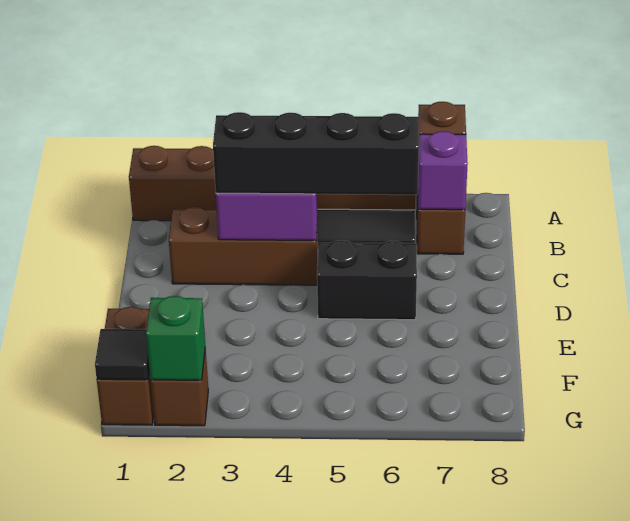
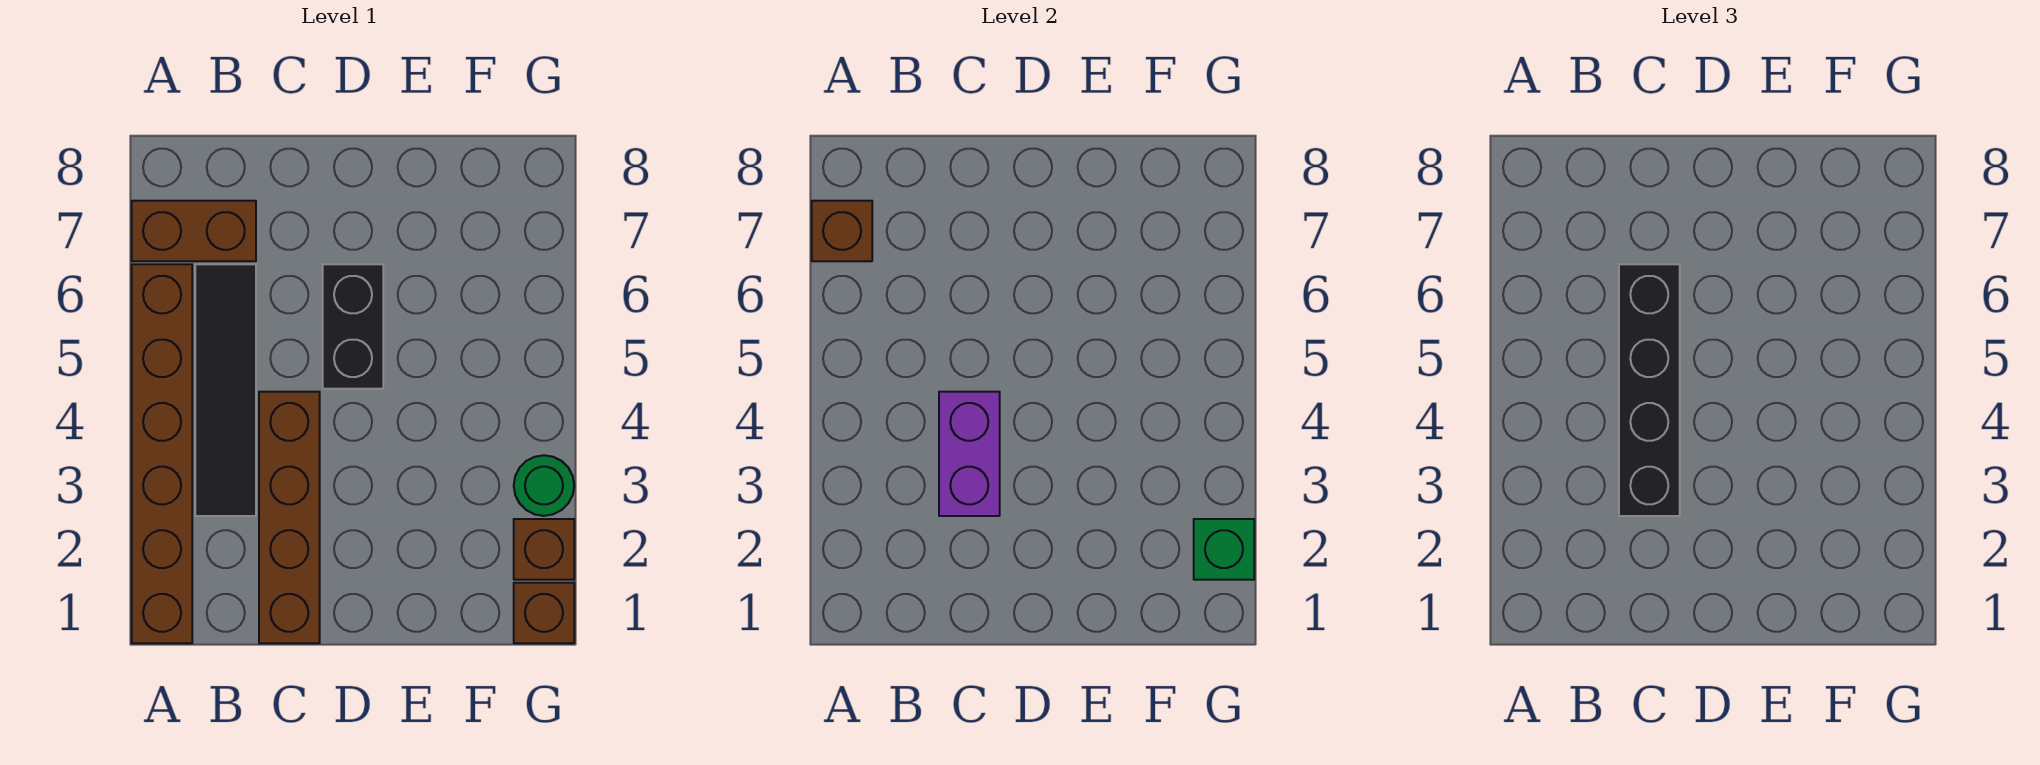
purple brick B7 level 2 -> none
brown brick C2:C4 level 1 -> brown brick C1:C4 level 1
brown brick F1:G1 level 1 -> brown brick G1 level 1
black tile G1 level 2 -> none
none -> green round brick G3 level 1

